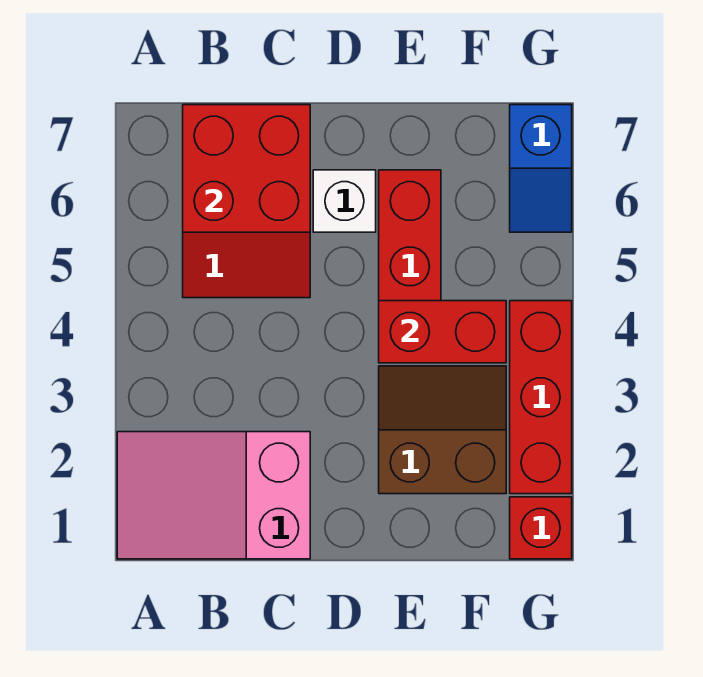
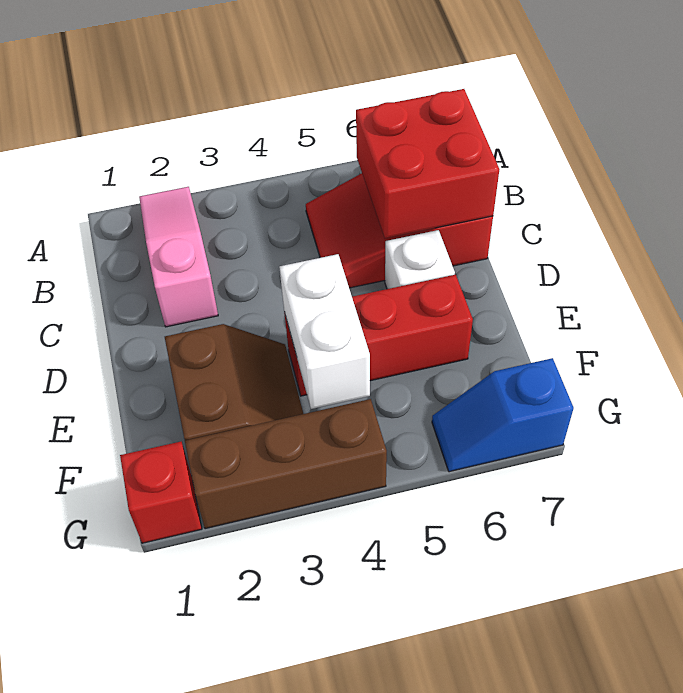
pink slope A1:C2 level 1 top C -> pink slope A2:C2 level 1 top C
red brick E4:F4 level 2 -> white brick E4:F4 level 2
red brick G2:G4 level 1 -> brown brick G2:G4 level 1

